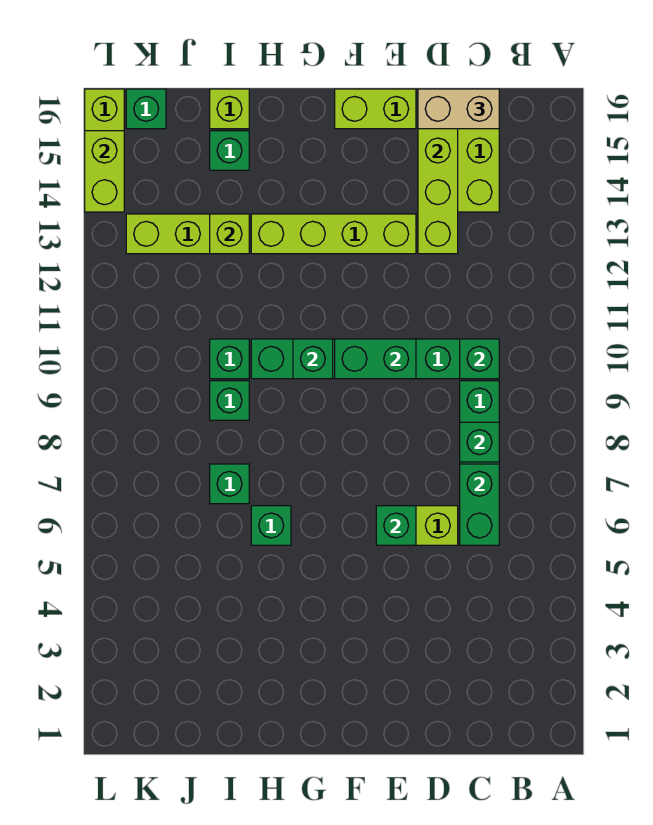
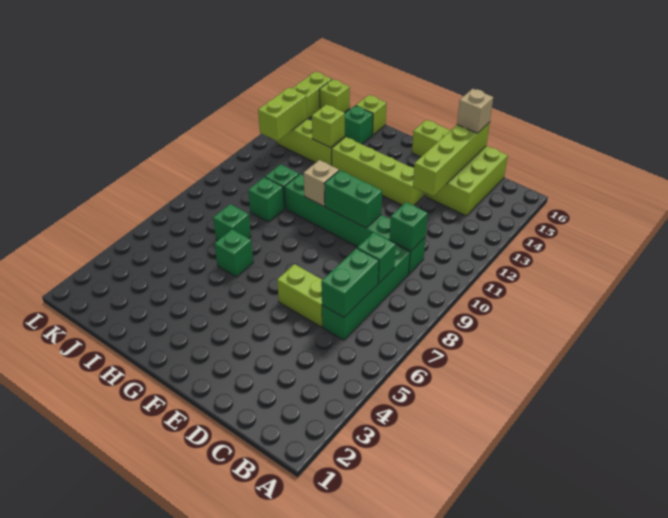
tan brick C16:D16 level 3 -> tan brick D16 level 3
green brick E6 level 2 -> none
green brick G10 level 2 -> tan brick G10 level 2
green brick K16 level 1 -> lime brick K16 level 1
lime brick L14:L15 level 2 -> lime brick K12:K13 level 2

